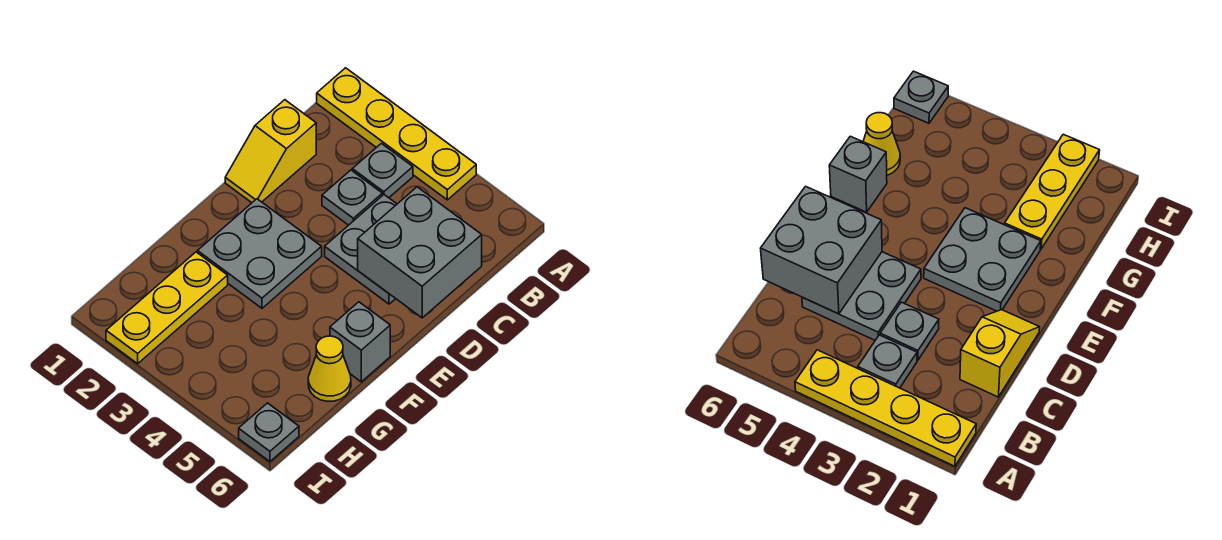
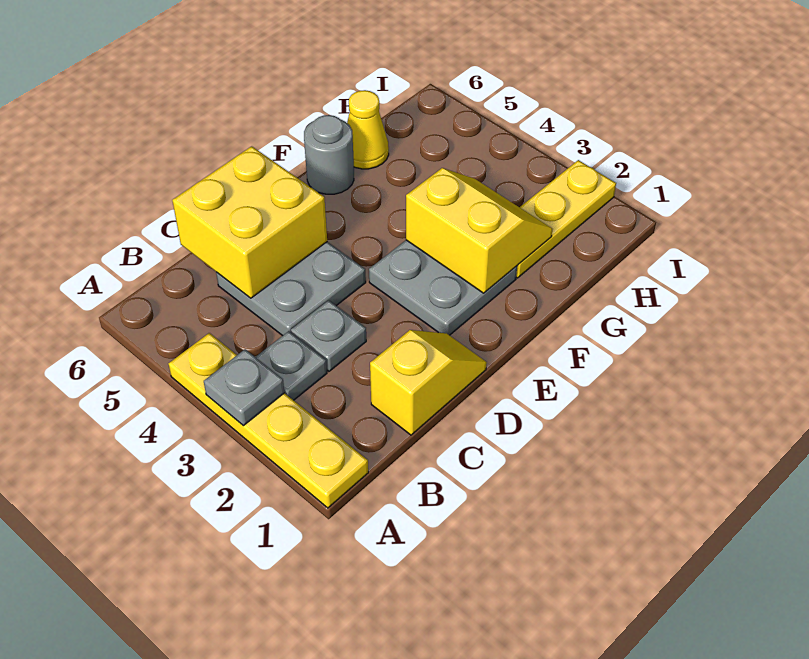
grey brick C5:D6 level 2 -> yellow brick C5:D6 level 2
none -> yellow slope F2:G3 level 2 top F
grey brick F6 level 1 -> grey round brick F6 level 1
grey plate I6 level 1 -> grey plate A3 level 2

